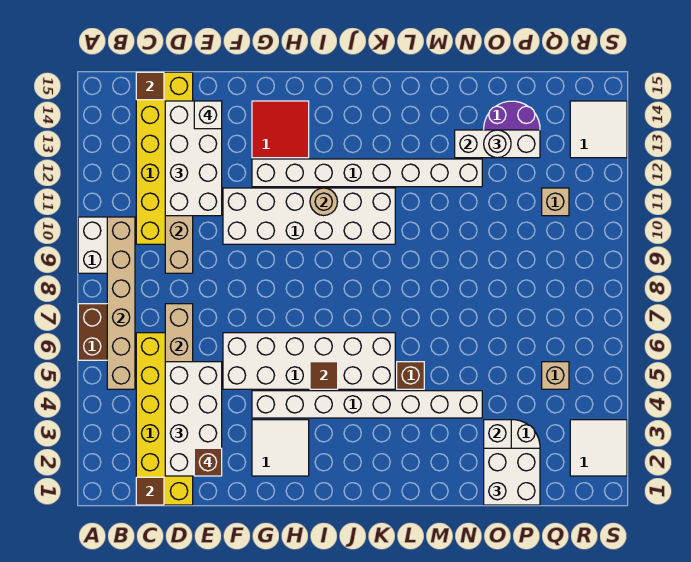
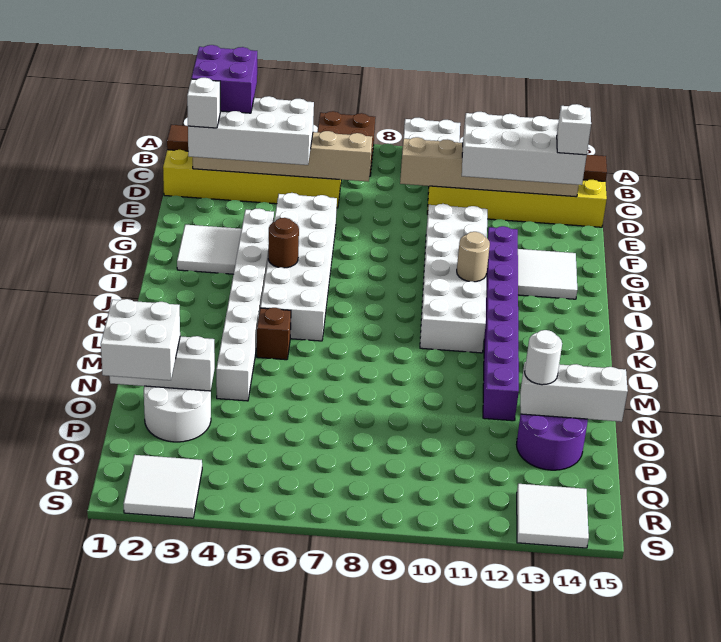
tan brick B5:B10 level 2 -> none
none -> purple brick C2:D3 level 4
brown brick E2 level 4 -> white brick E2 level 4
white brick G12:N12 level 1 -> purple brick G12:N12 level 1
red tile G13:H14 level 1 -> white tile G13:H14 level 1
brown tile I5 level 2 -> brown round brick I5 level 2
white brick N13:P13 level 2 -> white brick O13:O15 level 2
tan brick Q5 level 1 -> none
tan brick Q11 level 1 -> none

